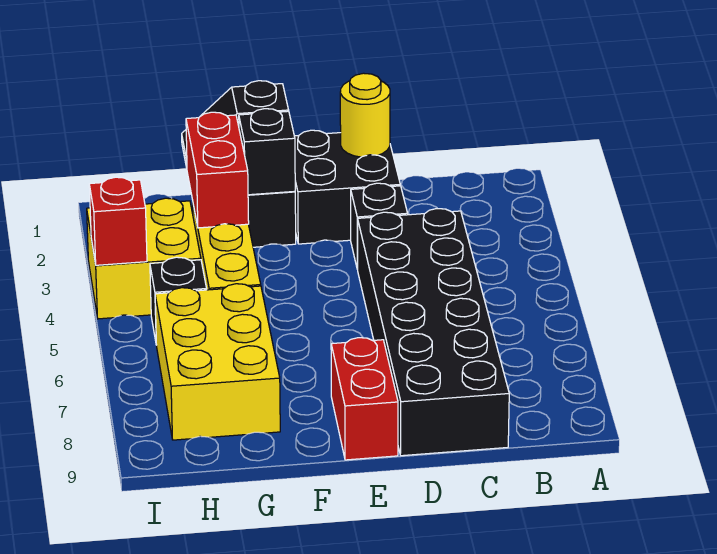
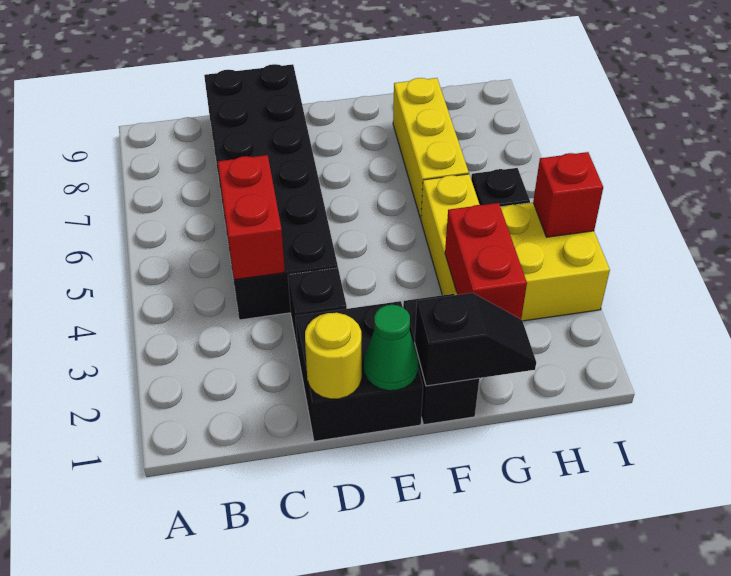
none -> green cone E1 level 2
red brick E8:E9 level 1 -> red brick C4:C5 level 2
black brick F2 level 2 -> none
yellow brick G6:H8 level 1 -> yellow brick G6:G8 level 1

